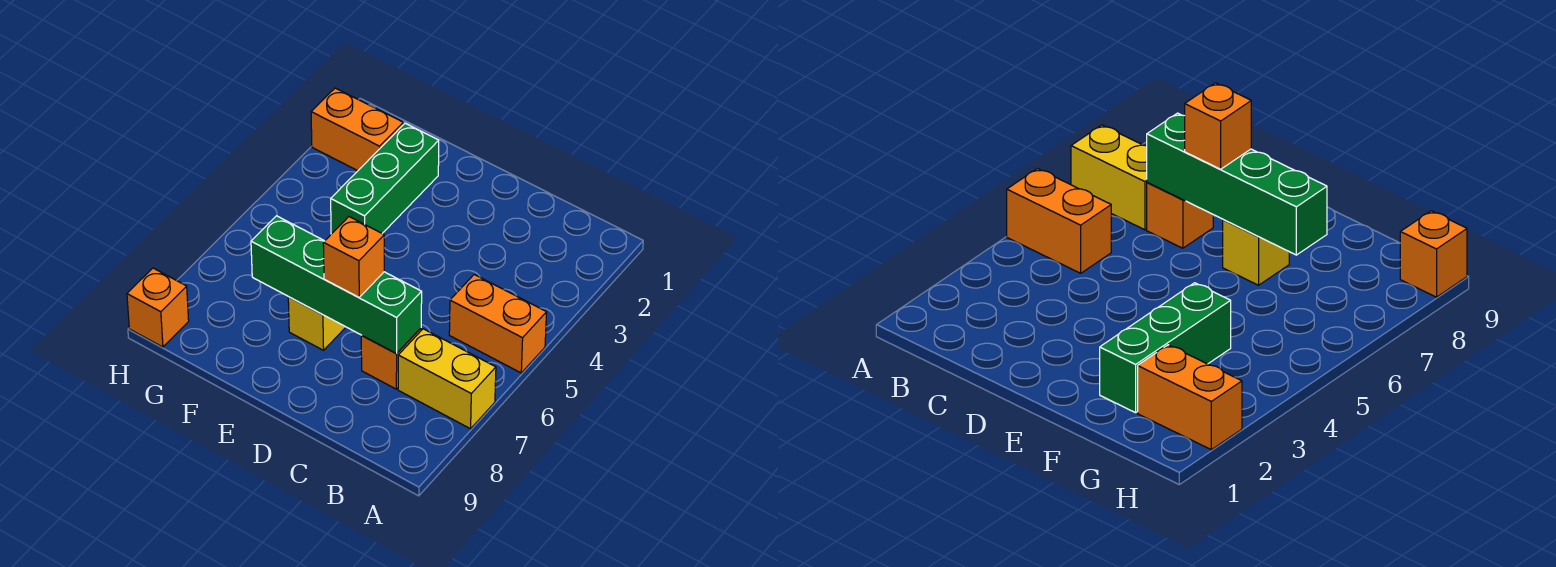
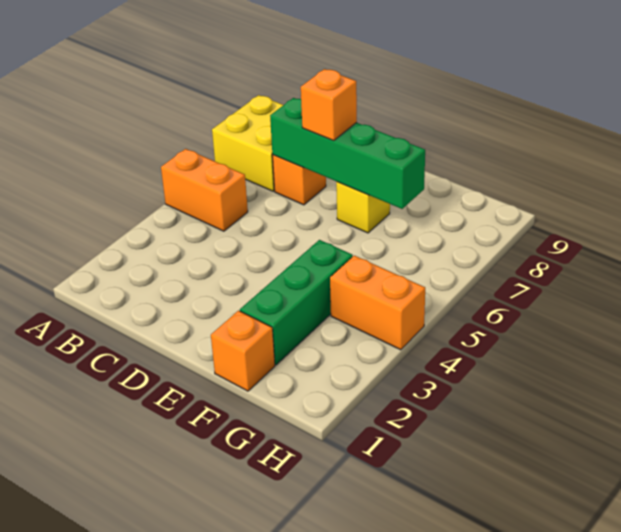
yellow brick A7:B7 level 1 -> yellow brick A7:B8 level 1
orange brick G2:H2 level 1 -> orange brick G4:H4 level 1
orange brick H9 level 1 -> orange brick F1 level 1

